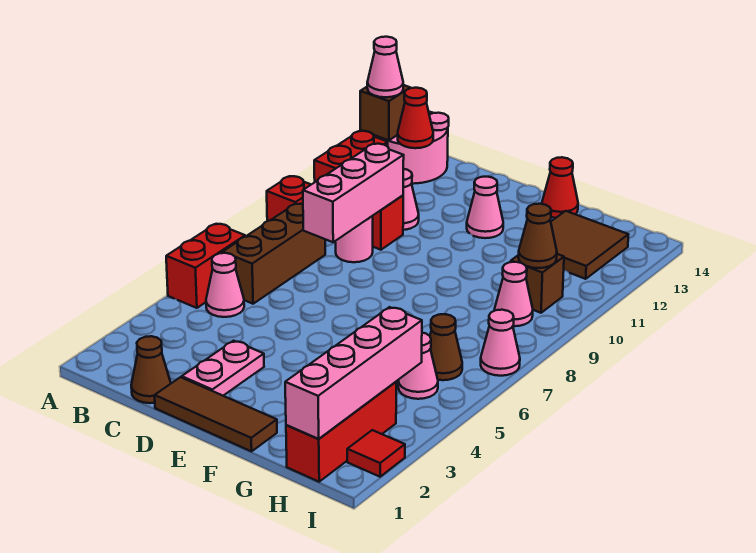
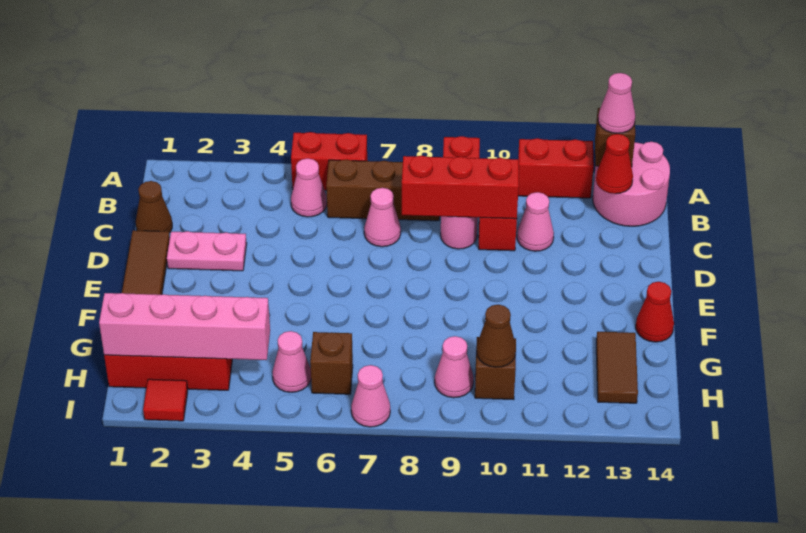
pink brick C8:C10 level 2 -> red brick C8:C10 level 2
pink cone E12 level 1 -> pink cone C7 level 1
brown tile G12:H13 level 1 -> brown tile G13:H13 level 1
brown cone H6 level 1 -> brown brick H6 level 1

